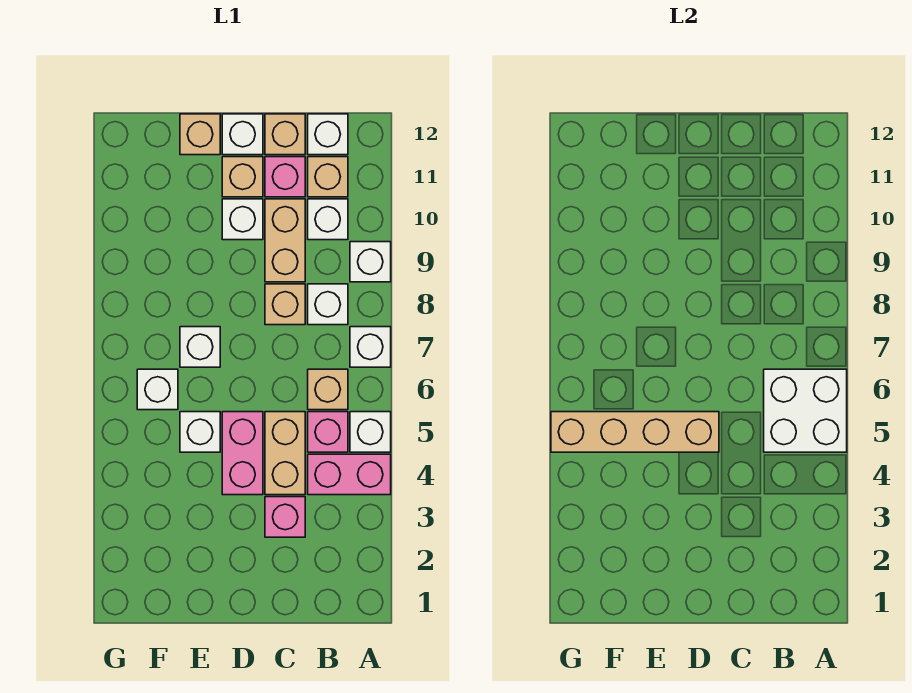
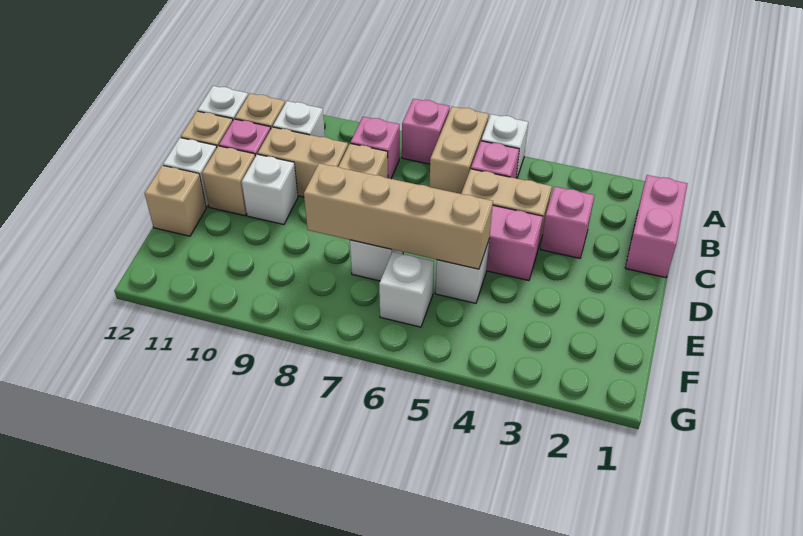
pink brick A4:B4 level 1 -> pink brick B1:C1 level 1
white brick A5:B6 level 2 -> none
white brick A7 level 1 -> pink brick A7 level 1
white brick A9 level 1 -> none
tan brick B6 level 1 -> tan brick A6:B6 level 1
white brick B8 level 1 -> pink brick B8 level 1
tan brick D5:G5 level 2 -> tan brick E5:E8 level 2

